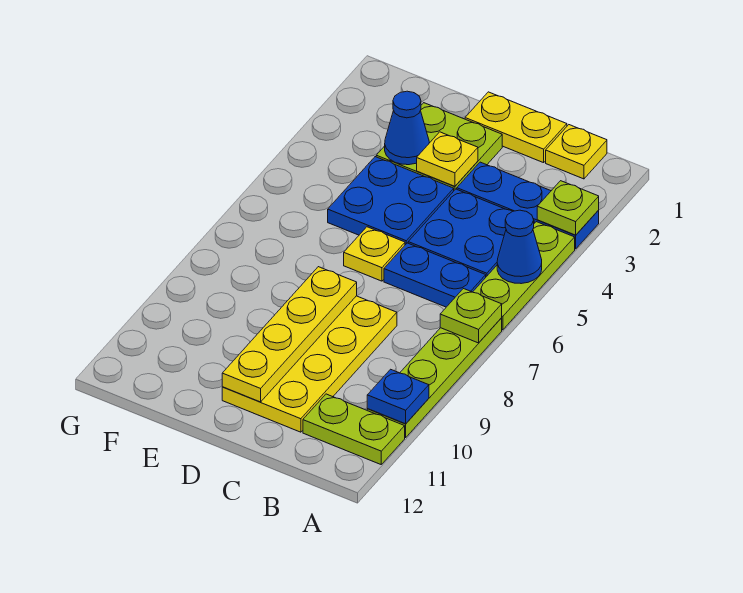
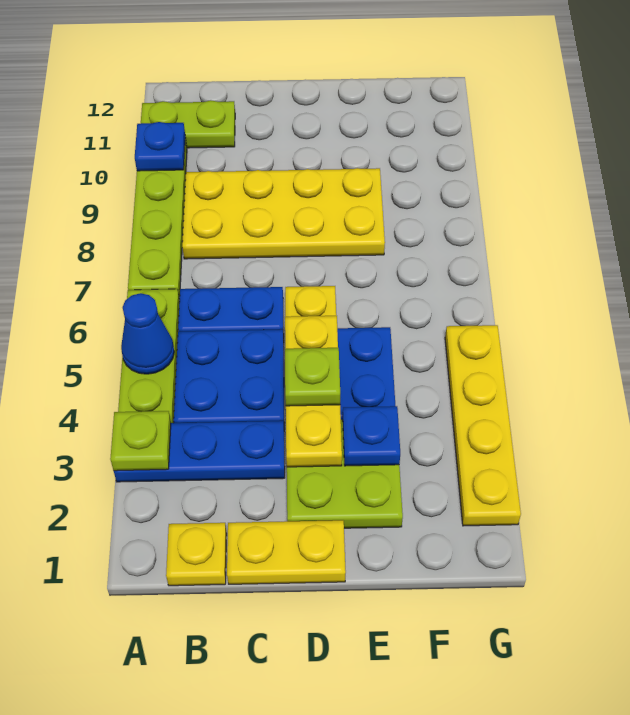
lime plate A7 level 2 -> lime plate D4 level 3
yellow plate C8:D11 level 1 -> yellow plate B8:E9 level 1
yellow plate D3 level 2 -> yellow plate D3:D5 level 2
yellow plate D8:D11 level 2 -> yellow plate G2:G5 level 1
blue cone E3 level 2 -> blue plate E3 level 2

